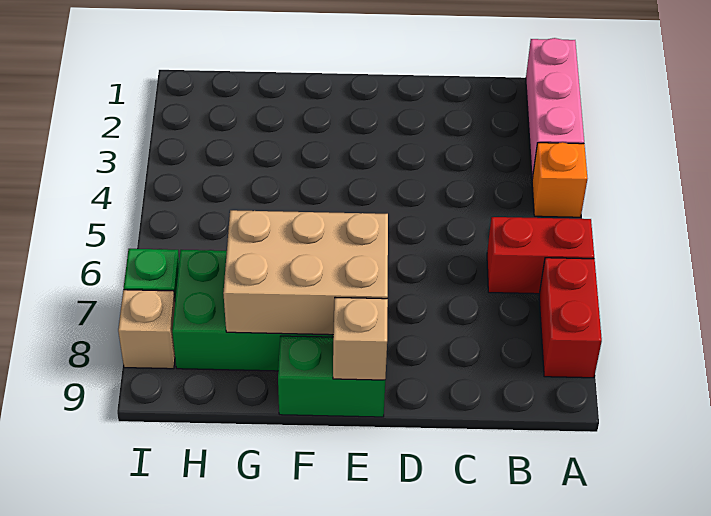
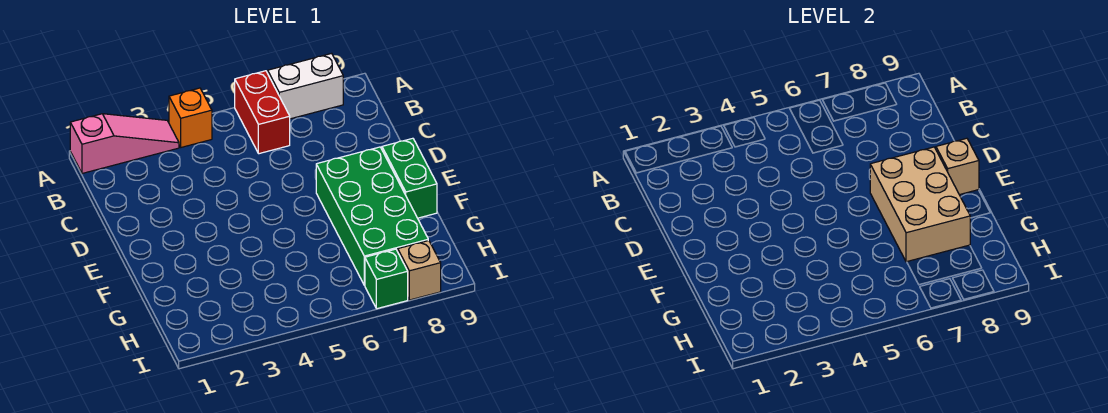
pink brick A1:A3 level 1 -> pink slope A1:A3 level 1 top 1
red brick A7:A8 level 1 -> white brick A7:A8 level 1

